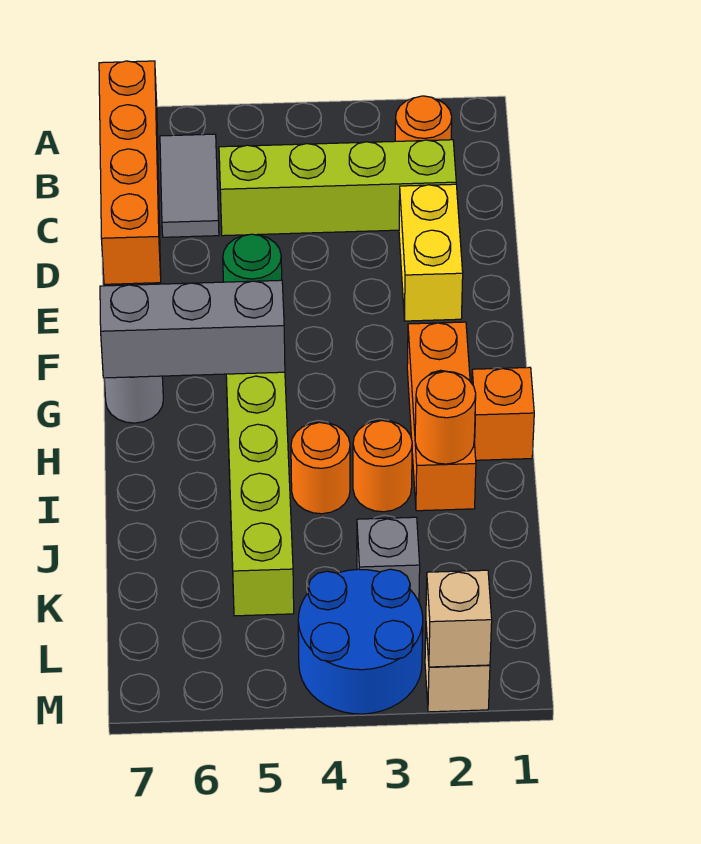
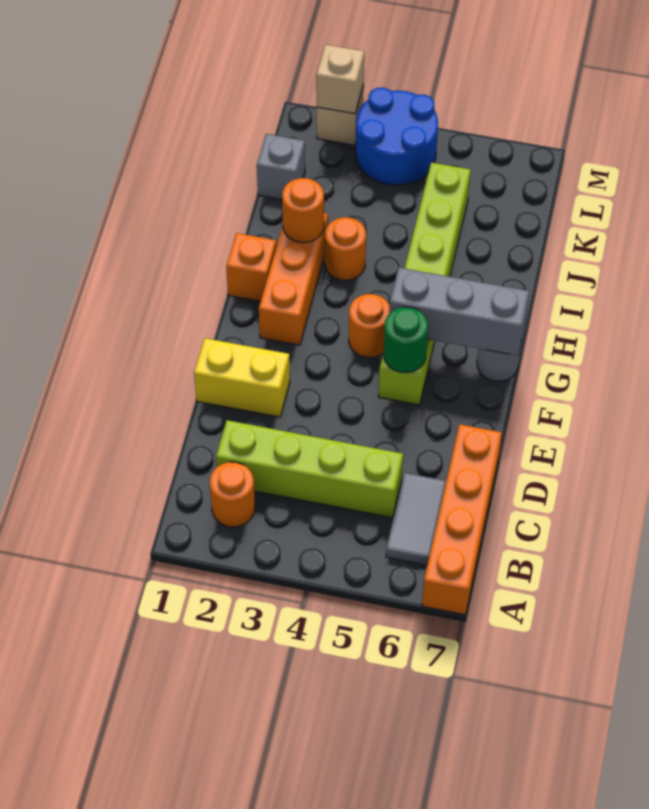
yellow brick D2:E2 level 1 -> yellow brick E1:E2 level 1
orange round brick I4 level 1 -> orange round brick G4 level 1
grey brick K3 level 1 -> grey brick K1 level 1

